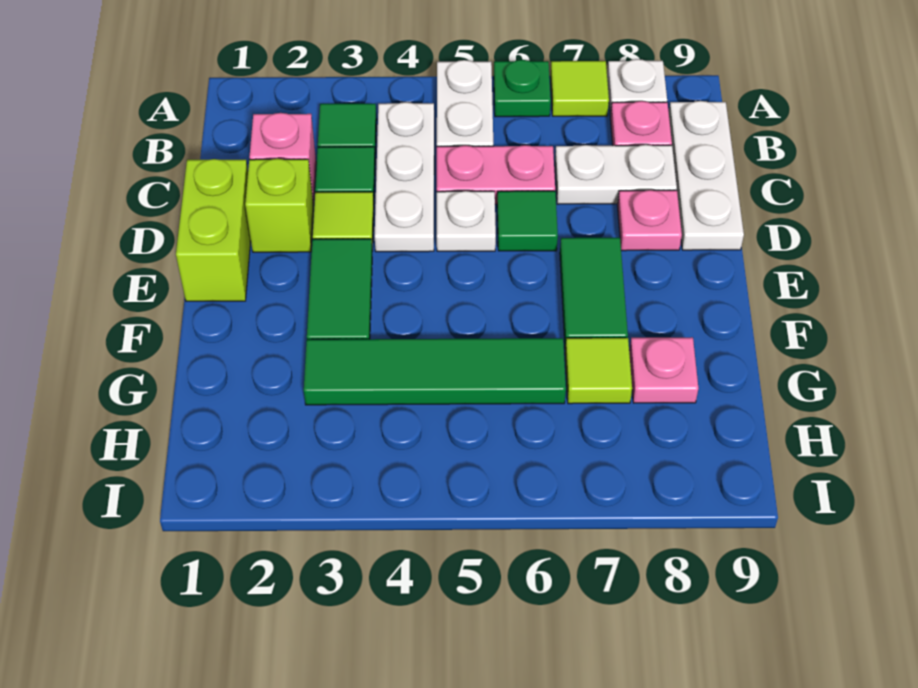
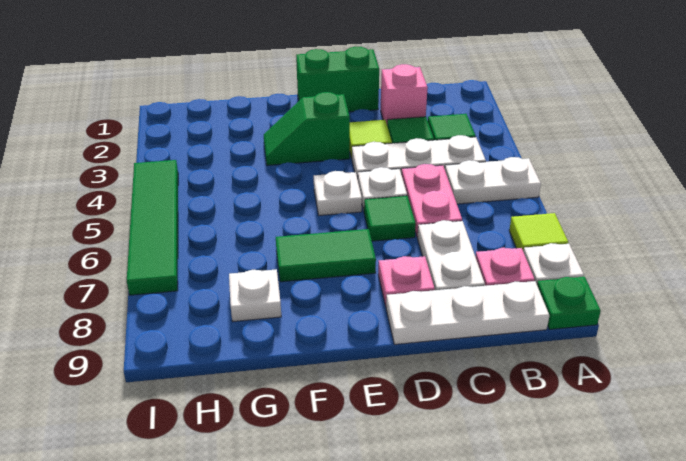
green plate A6 level 1 -> green plate A9 level 1
lime brick D1:E1 level 1 -> green brick D1:E1 level 1
lime brick D2 level 1 -> none
green tile E3:F3 level 1 -> green slope E3:F3 level 1 top E
none -> white plate E5 level 1
green tile G3:G6 level 1 -> green tile I4:I7 level 1
lime tile G7 level 1 -> none
pink plate G8 level 1 -> white plate G8 level 1

